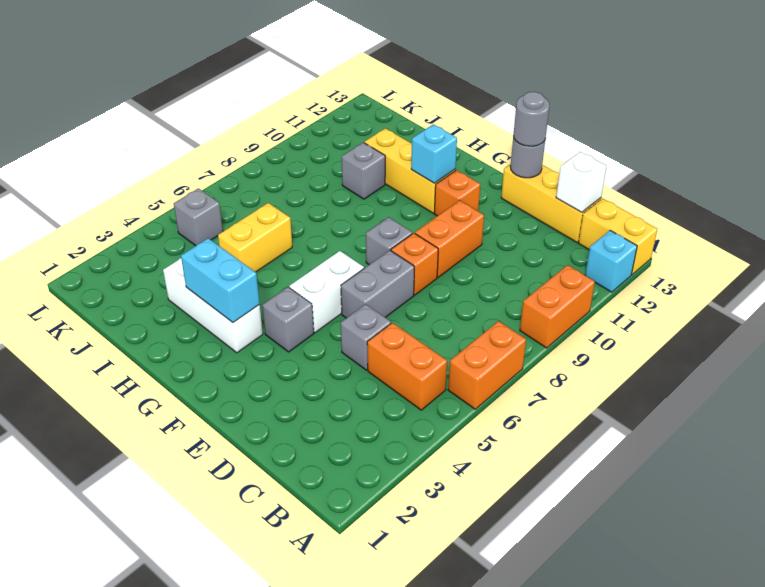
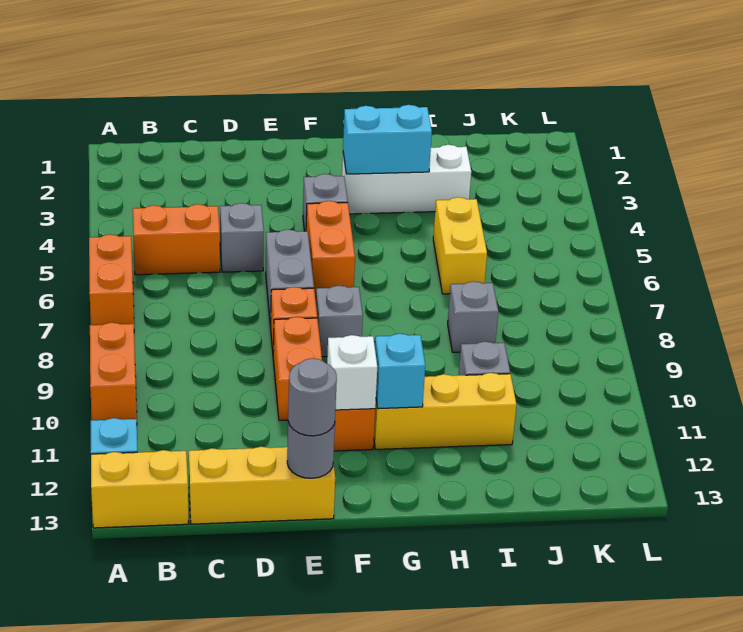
white brick C13 level 2 -> white brick F11 level 2
white brick F5:F6 level 1 -> orange brick F5:F6 level 1
grey brick K5 level 1 -> grey brick I8 level 1

